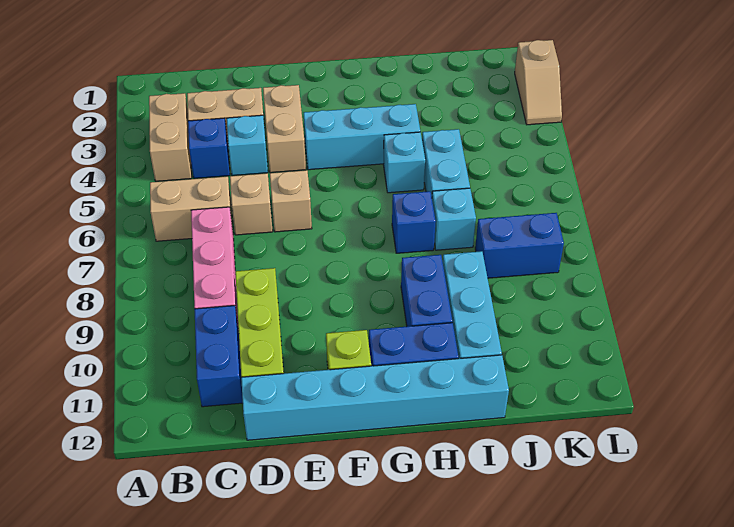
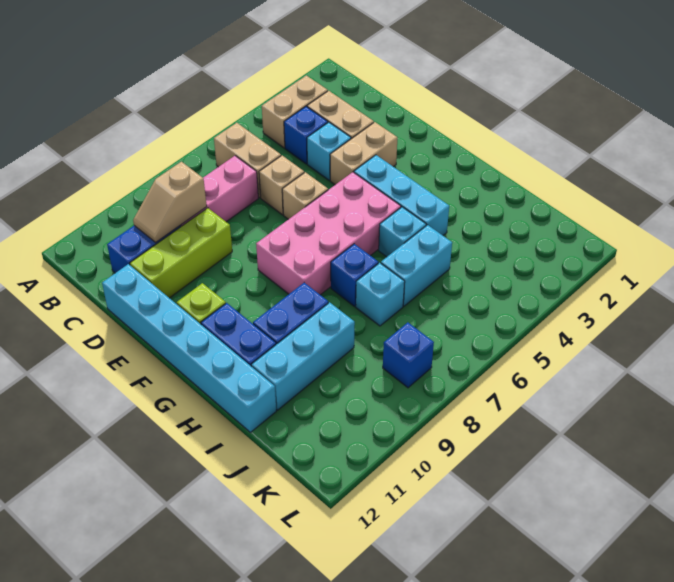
none -> pink brick F5:G8 level 1
blue brick J8:K8 level 1 -> blue brick K8 level 1
tan slope L2:L3 level 1 top 2 -> tan slope C9:C10 level 2 top 9

